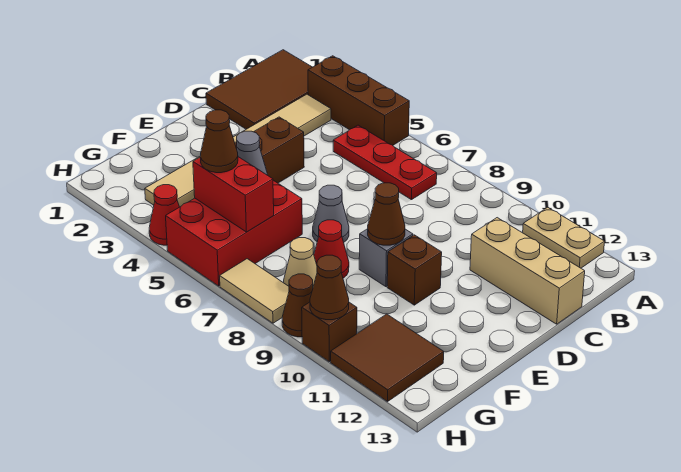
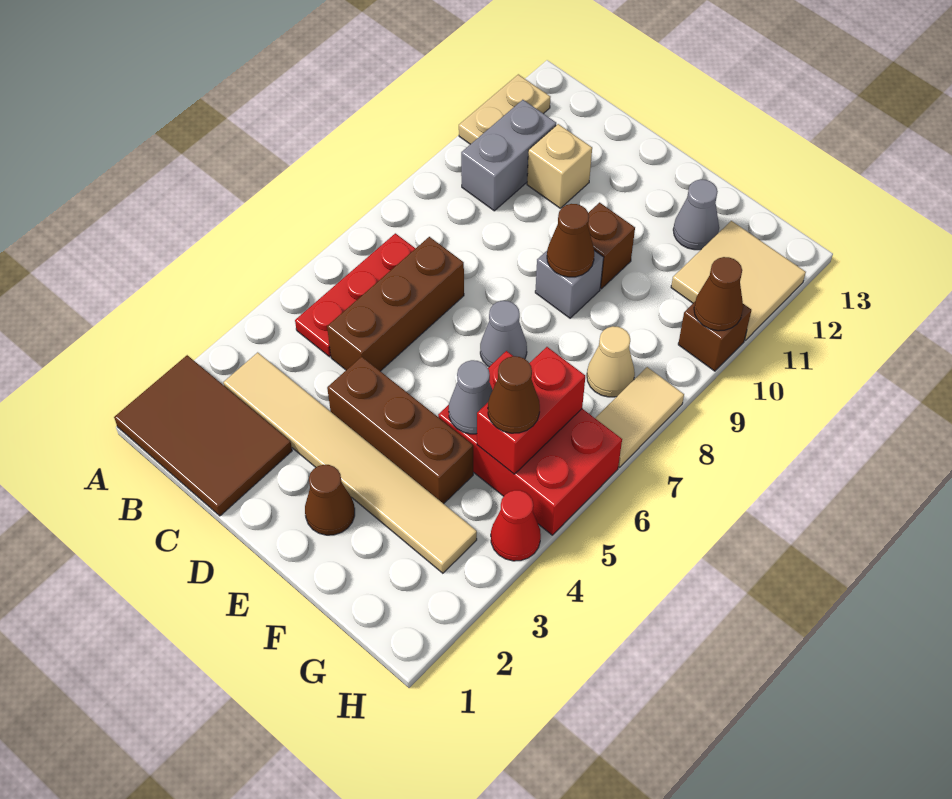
brown brick A3:A5 level 1 -> brown brick C5:C7 level 1
none -> grey brick B10:B11 level 1
tan brick C11:C13 level 1 -> tan brick C11 level 1
red cone F8 level 1 -> none
none -> grey cone F12 level 1
brown tile G11:H12 level 1 -> tan tile G11:H12 level 1
brown cone H9 level 1 -> brown cone E2 level 1

